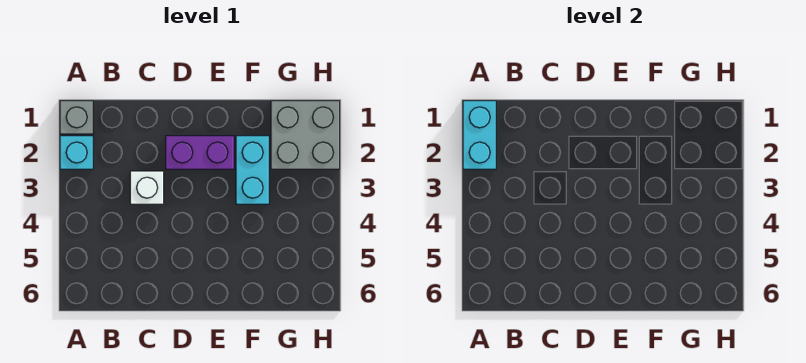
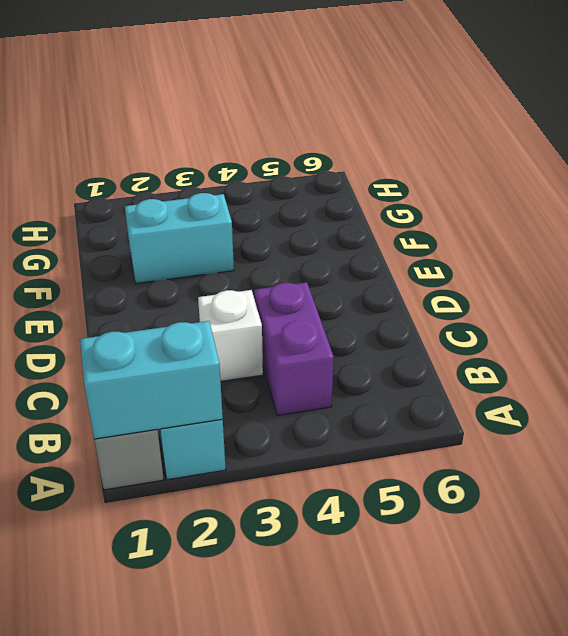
purple brick D2:E2 level 1 -> purple brick B4:C4 level 1
grey brick G1:H2 level 1 -> none

